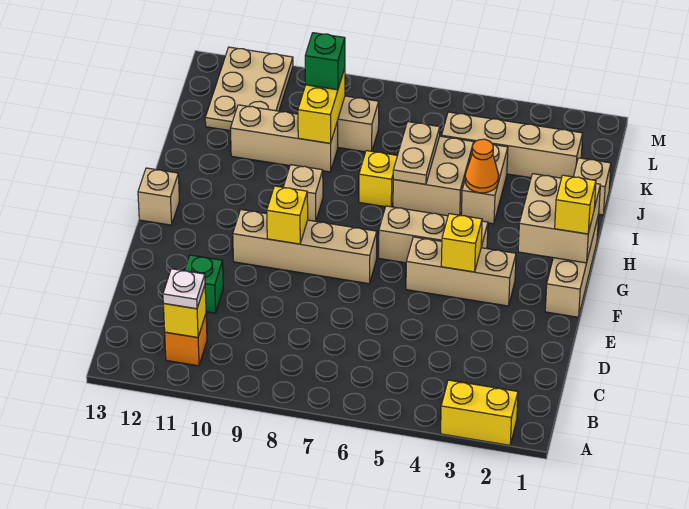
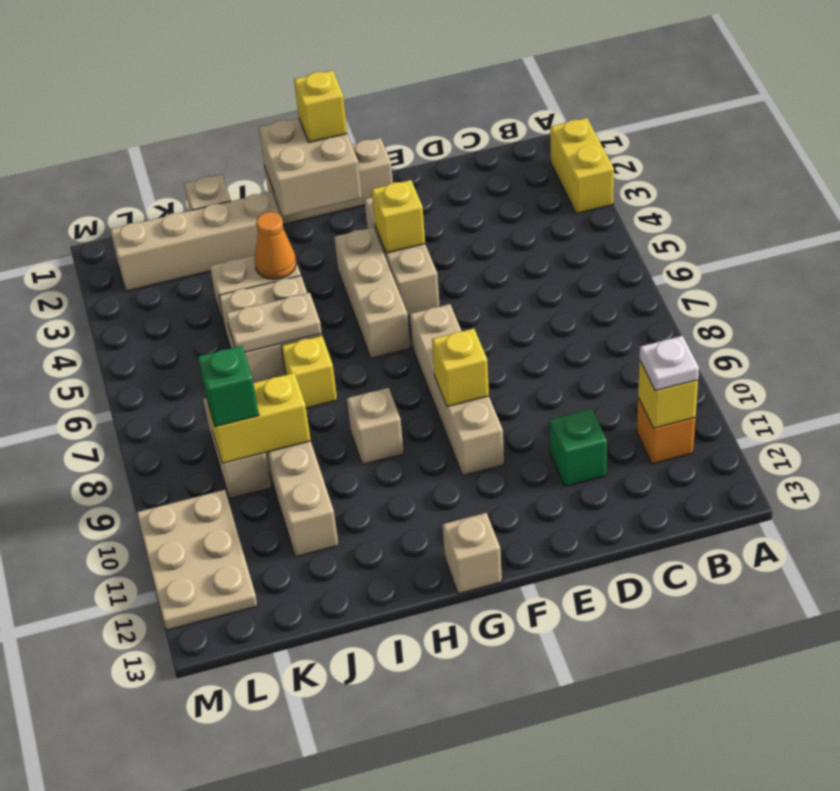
tan brick K2:K5 level 1 -> tan brick I2:L2 level 1
tan plate K11:M12 level 1 -> tan plate L10:M12 level 1

